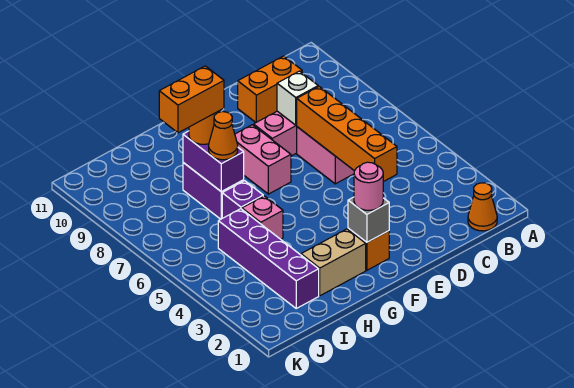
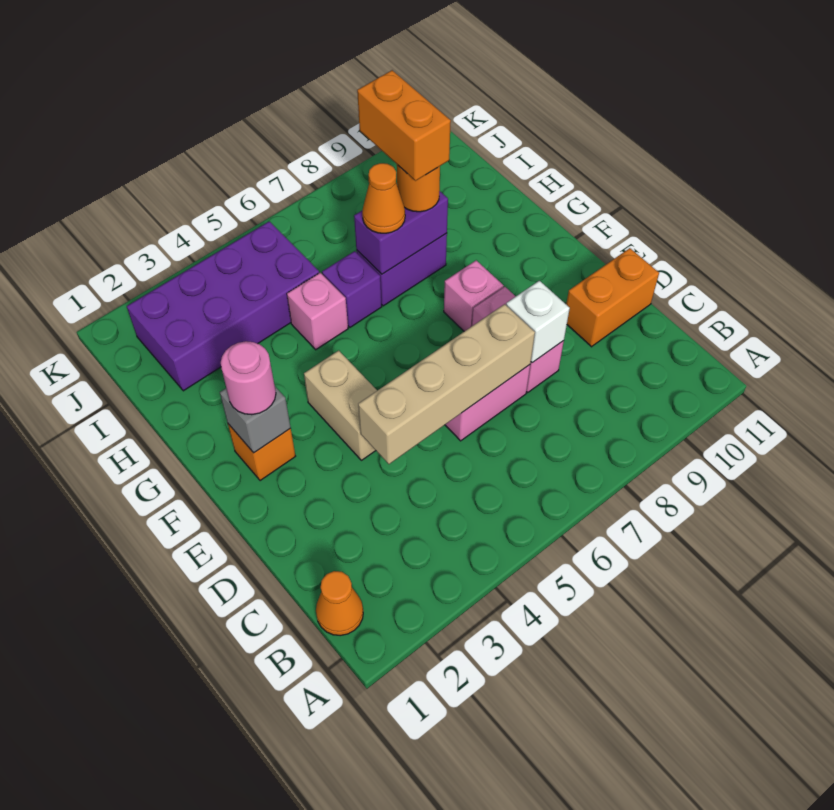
orange brick C10:D10 level 1 -> orange brick D10:D11 level 1
orange brick D4:D7 level 2 -> tan brick D4:D7 level 2
pink brick F7:F8 level 1 -> pink brick F8 level 1
tan brick G2:H2 level 1 -> tan brick E4:F4 level 1
purple brick I2:I5 level 1 -> purple brick I2:J5 level 1

